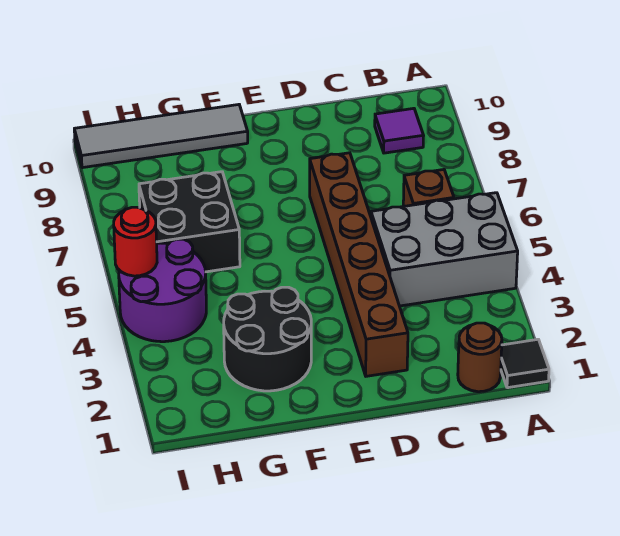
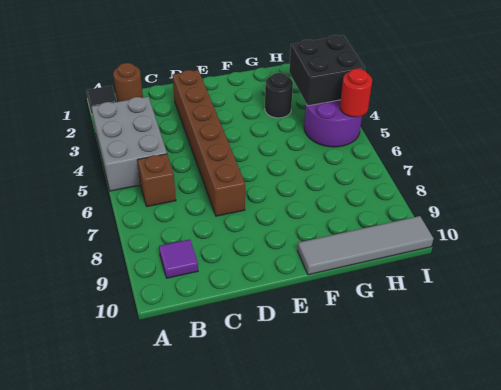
grey brick A4:C5 level 1 -> grey brick A3:B5 level 1
black round brick F2:G3 level 1 -> black round brick G3 level 1
black brick G6:H7 level 1 -> black brick H3:I4 level 2

